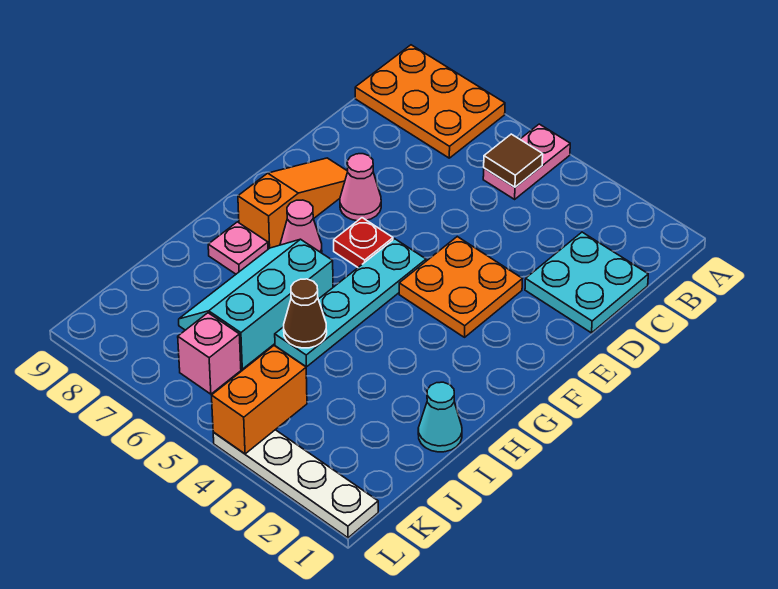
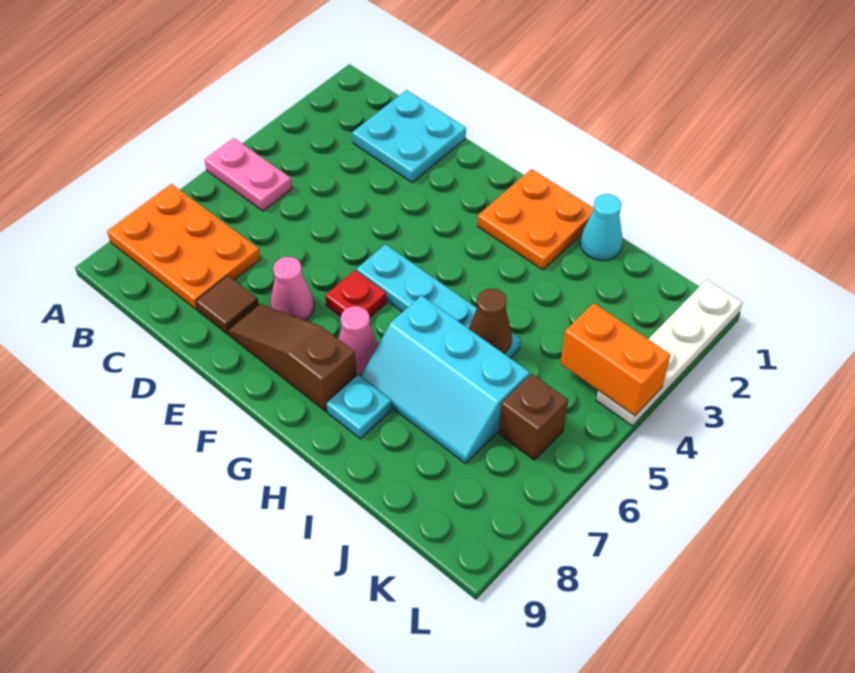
orange plate A7:B9 level 1 -> orange plate A7:C8 level 1
brown tile B5 level 2 -> brown tile D8 level 1
orange plate E3:F4 level 1 -> orange plate G1:H2 level 1
orange slope E8:G8 level 1 top G -> brown slope E8:G8 level 1 top G
pink plate H8 level 1 -> cyan plate H8 level 1
pink brick K6 level 1 -> brown brick K6 level 1

